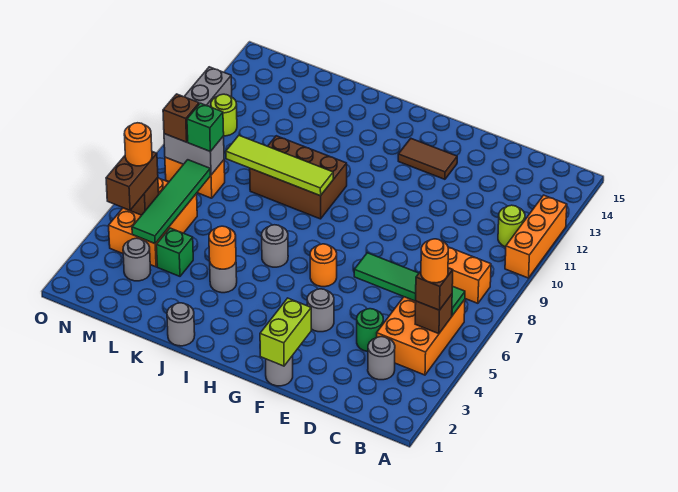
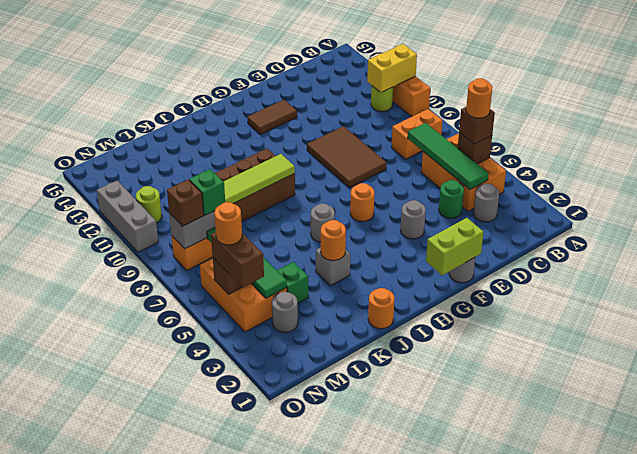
none -> yellow brick A11:B11 level 2
green tile B6:E6 level 2 -> green tile C4:C7 level 2
none -> brown tile E8:F10 level 1
lime brick F1:F2 level 2 -> lime brick F1:G1 level 2
grey round brick J1 level 1 -> orange round brick J1 level 1
grey round brick J4 level 1 -> grey brick J4 level 1

